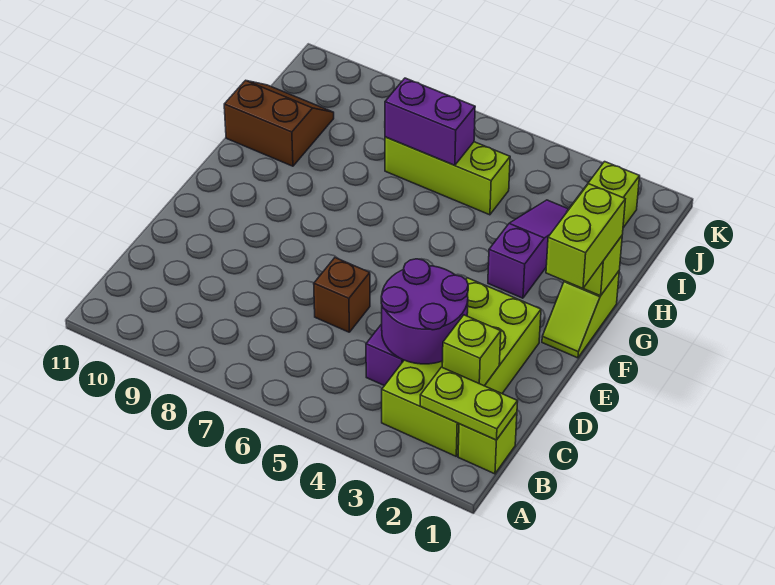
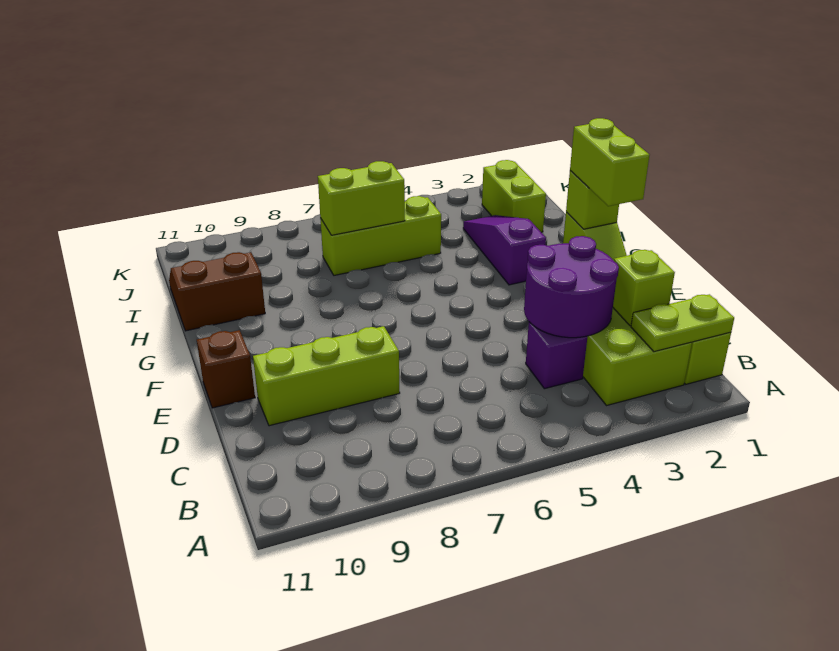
brown brick D6 level 1 -> brown brick E11 level 1
none -> lime brick D8:D10 level 1
purple brick I6:I7 level 2 -> lime brick I6:I7 level 2

